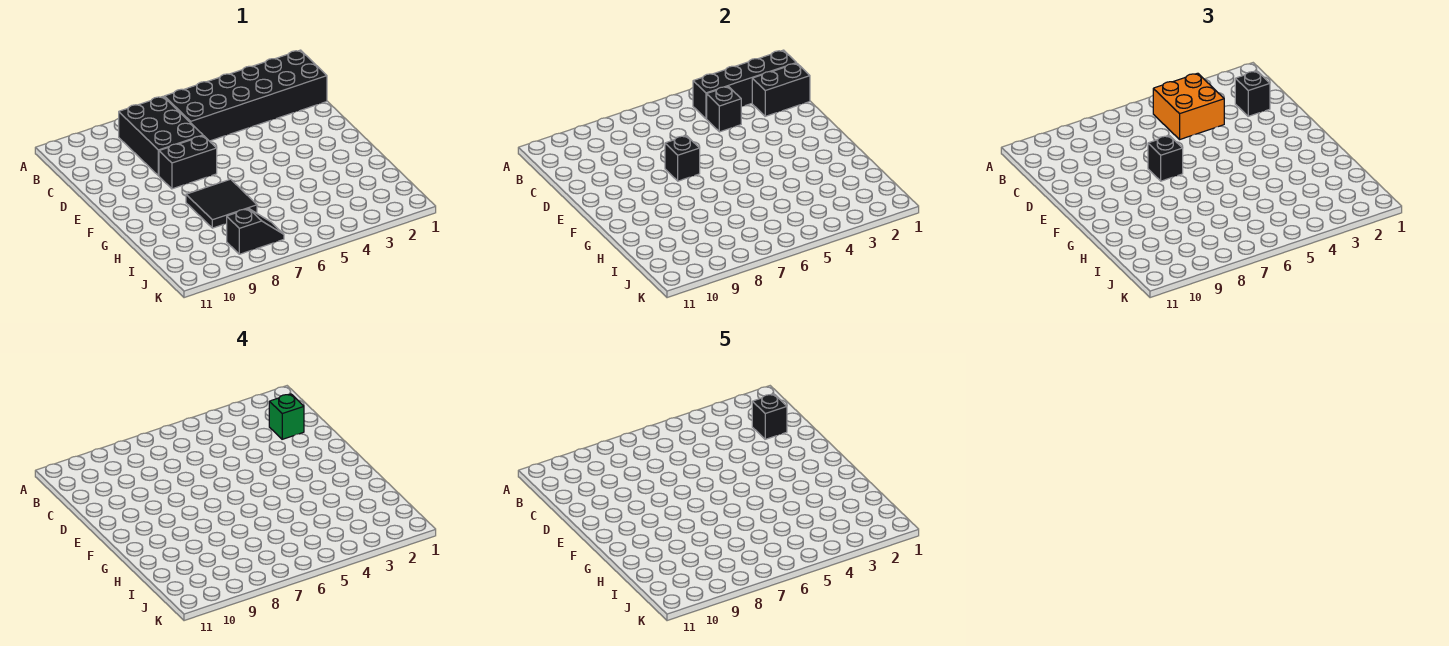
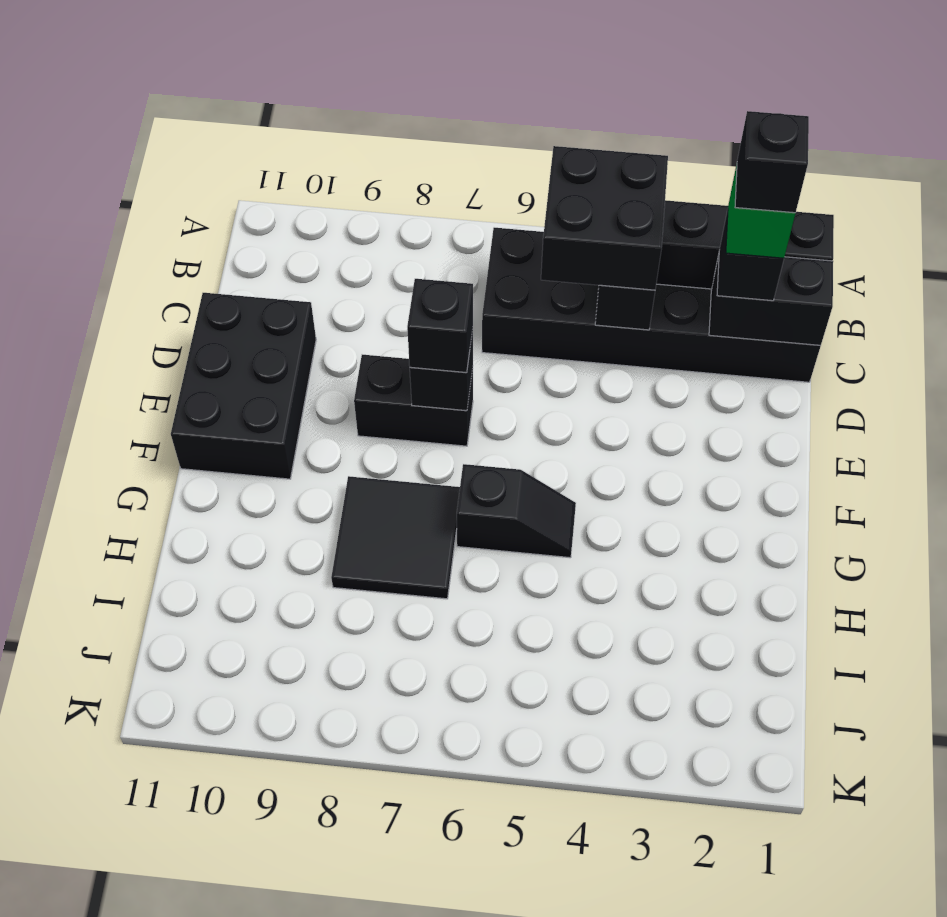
orange brick B4:C5 level 3 -> black brick B4:C5 level 3
black brick B7:D8 level 1 -> black brick D10:F11 level 1
black slope J7:J8 level 1 top 8 -> black slope G5:G6 level 1 top 6

